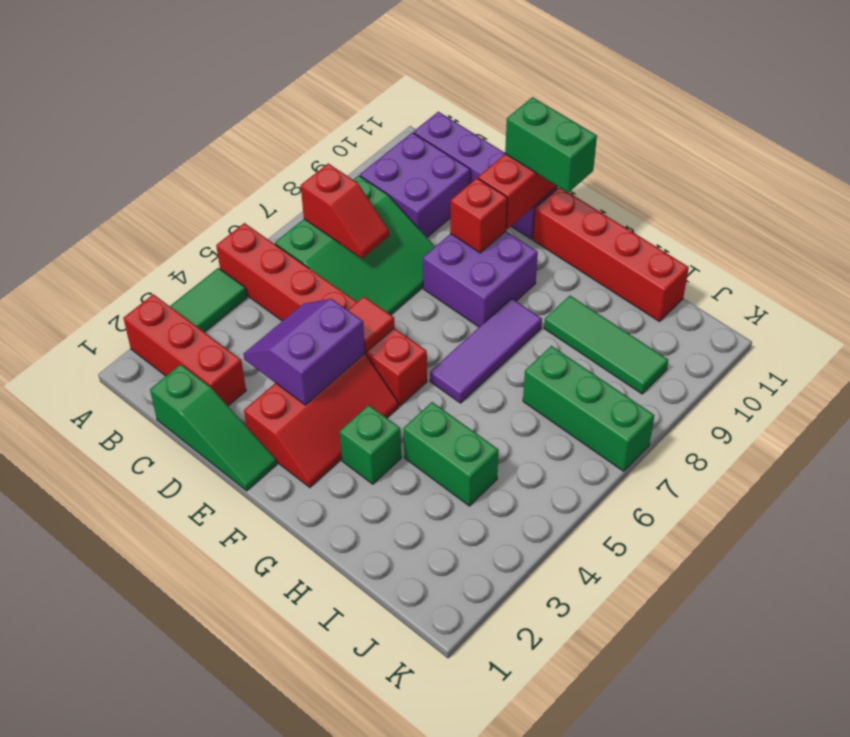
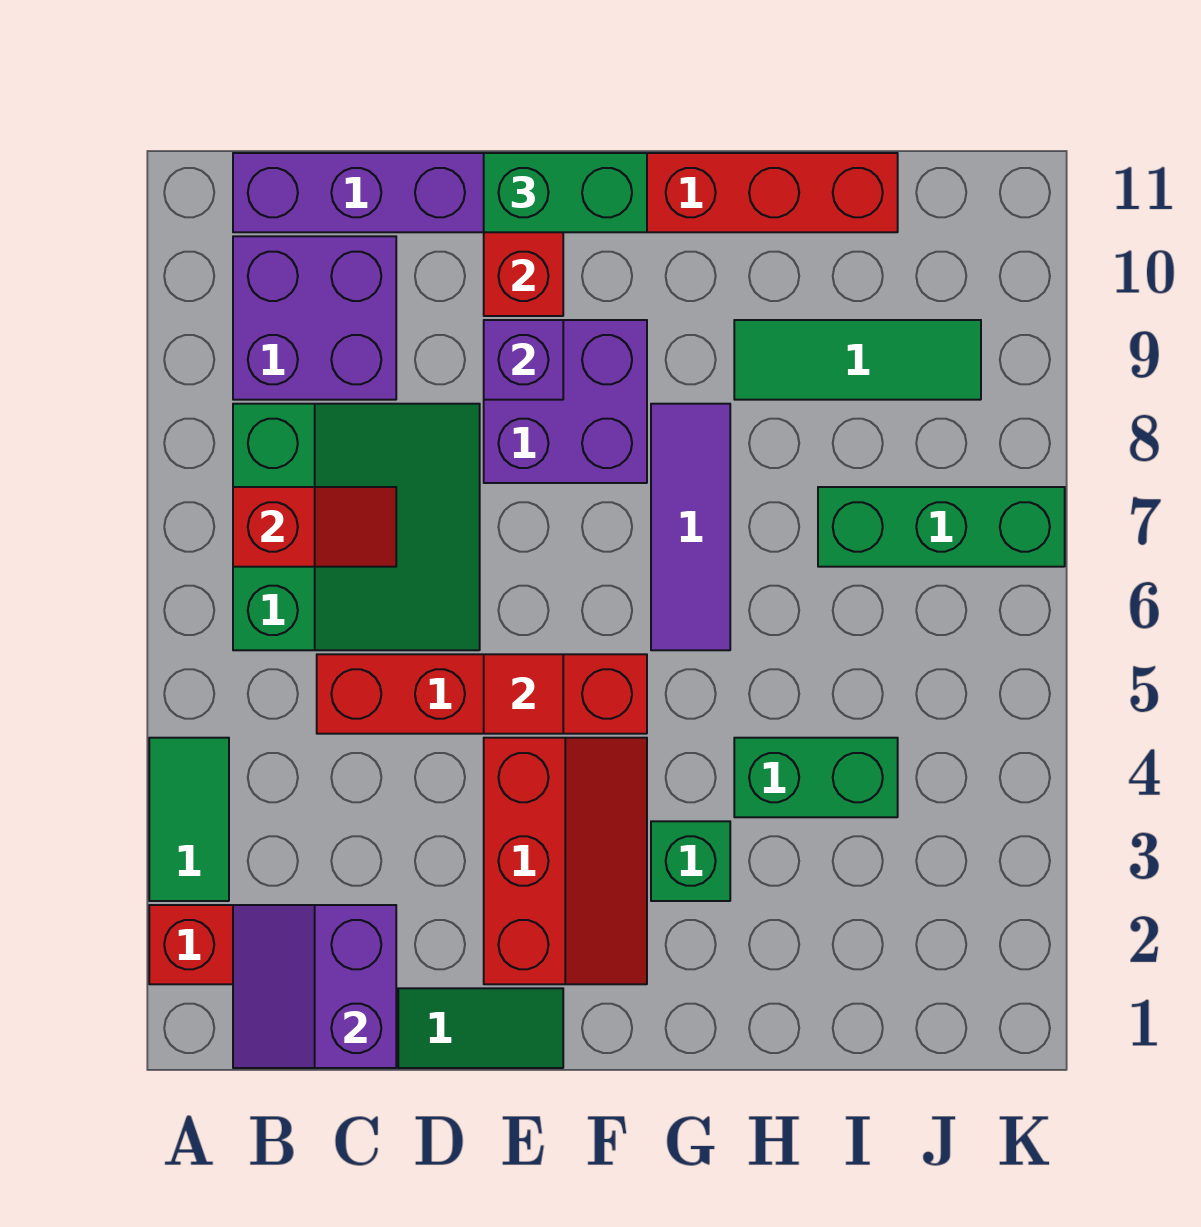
red brick A5:F5 level 1 -> red brick C5:F5 level 1
purple slope D3:E4 level 2 top E -> purple slope B1:C2 level 2 top C
red brick E9 level 2 -> purple brick E9 level 2

